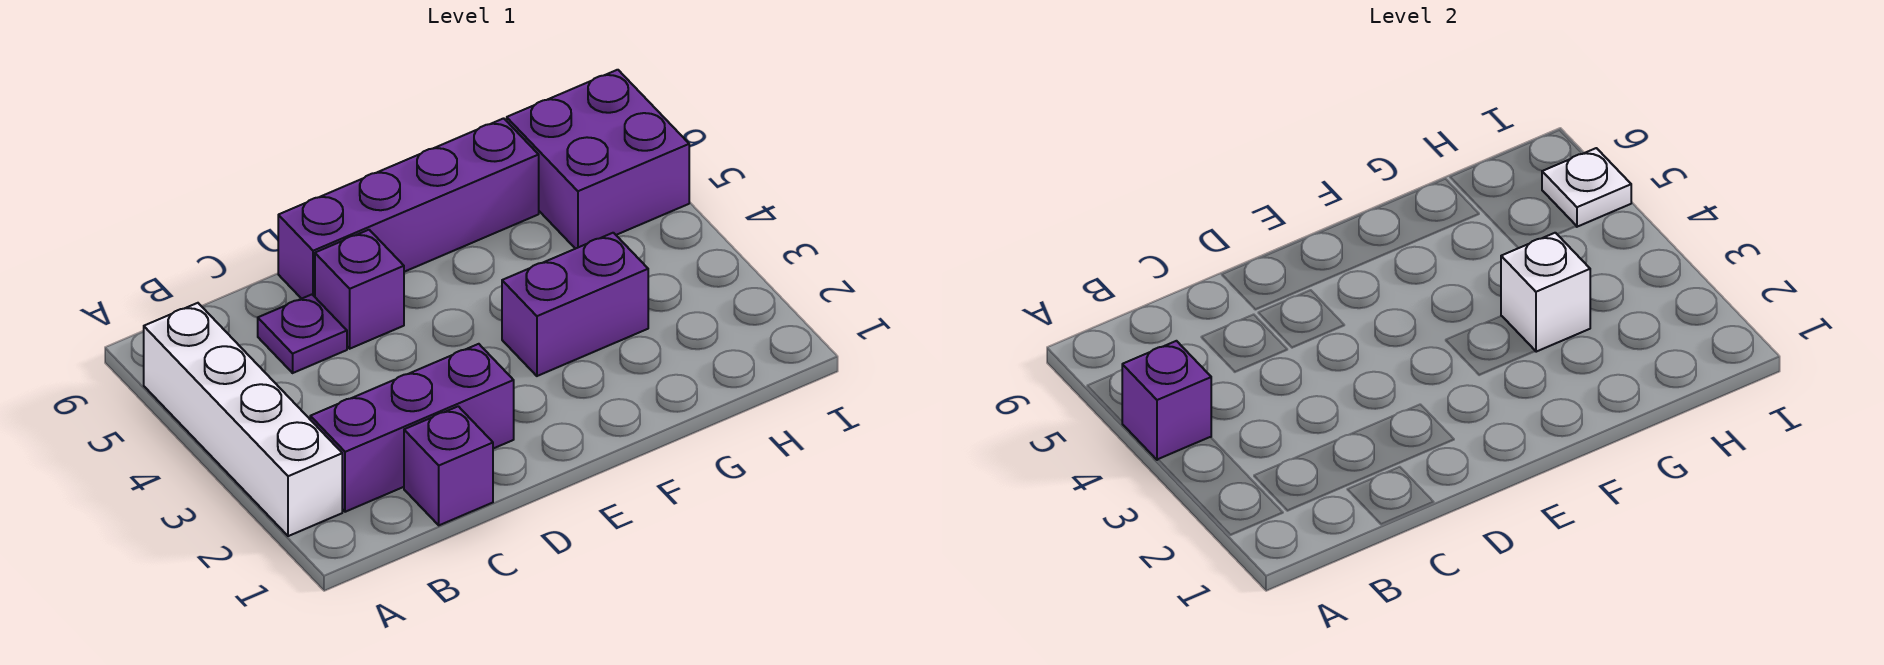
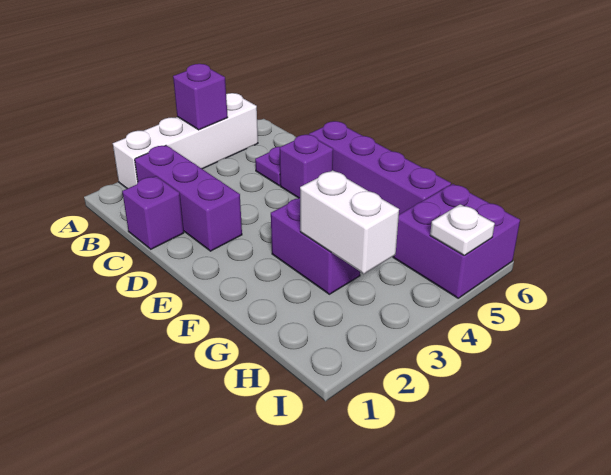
white brick G3 level 2 -> white brick G3:H3 level 2

